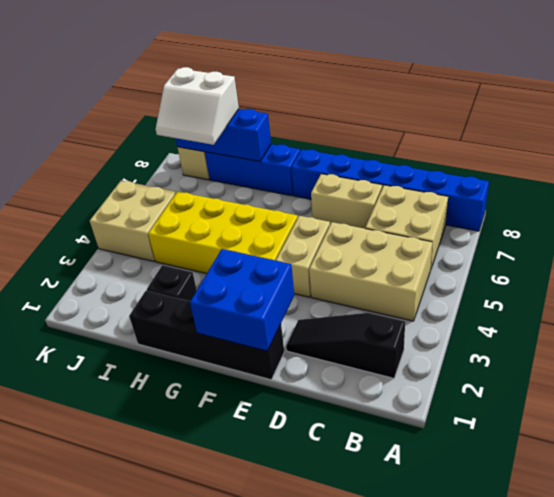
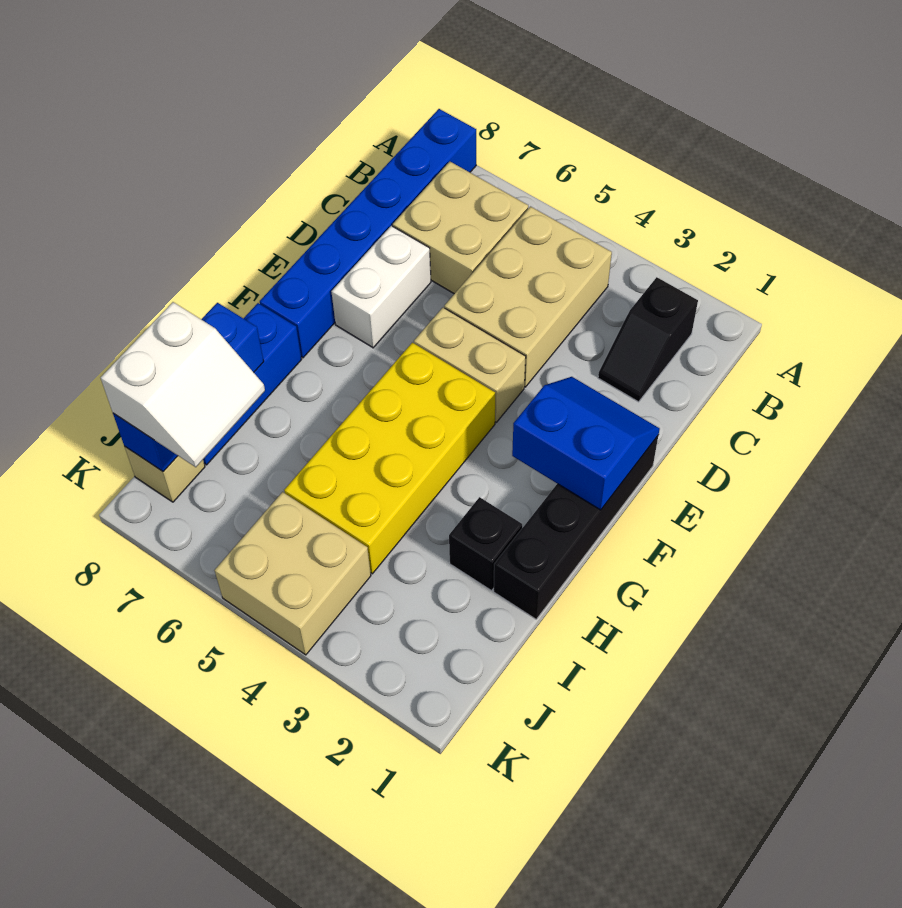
black slope B2:D2 level 1 top B -> black slope B2:C2 level 1 top B
tan brick D7:E7 level 1 -> white brick D7:E7 level 1
blue brick E1:F2 level 2 -> blue slope E1:F2 level 2 top F

